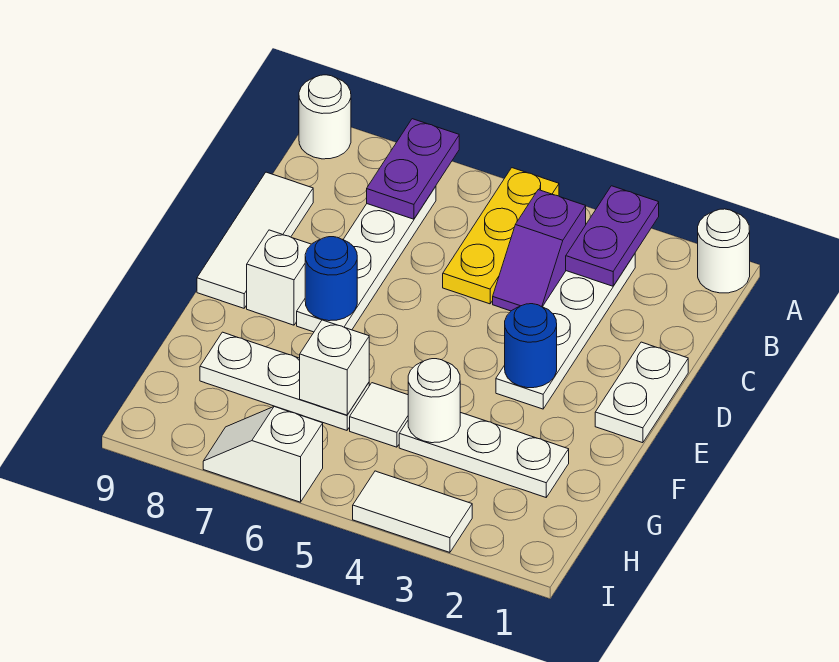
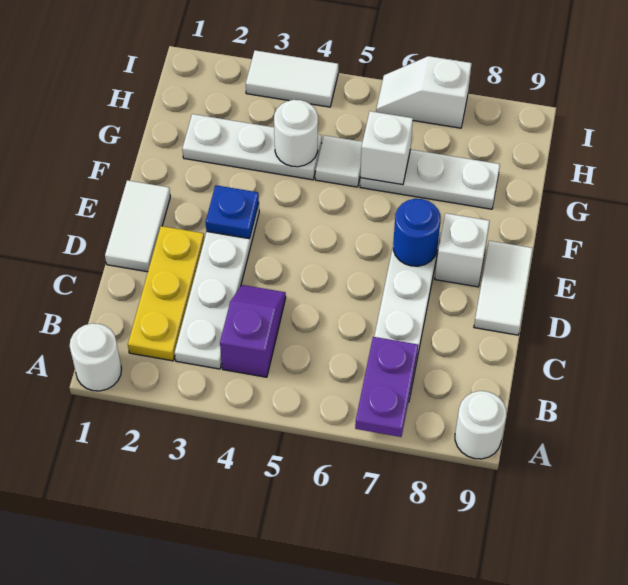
purple plate A3:B3 level 2 -> none
yellow plate A5:C5 level 1 -> yellow plate B2:D2 level 1
white tile C9:E9 level 1 -> white tile D9:E9 level 1
white plate D1:E1 level 1 -> white tile D1:E1 level 1
blue round brick E3 level 2 -> blue plate E3 level 2
white slope I6:I7 level 1 top 6 -> white slope I6:I7 level 1 top 7

